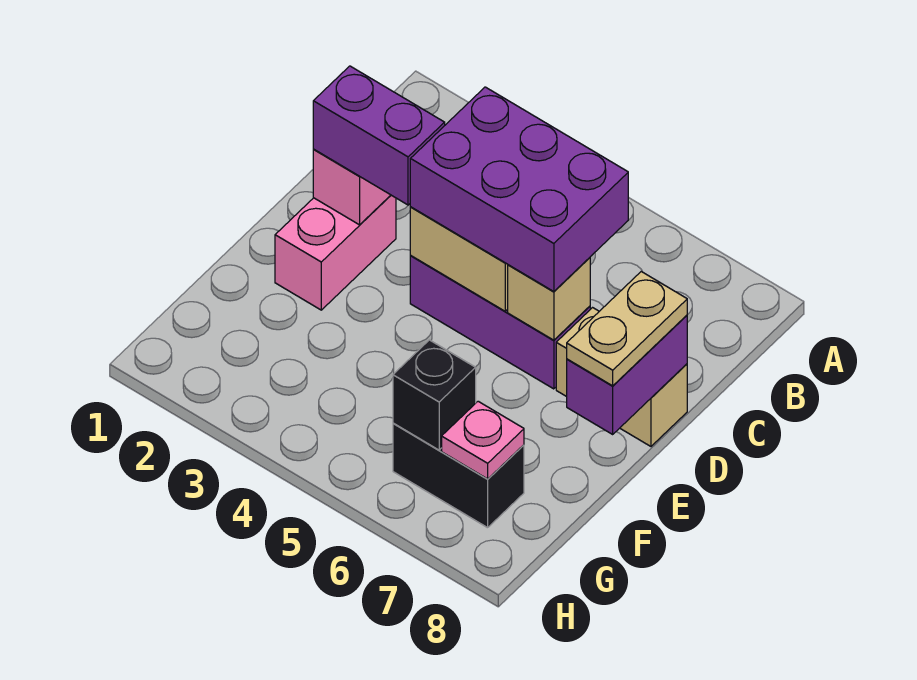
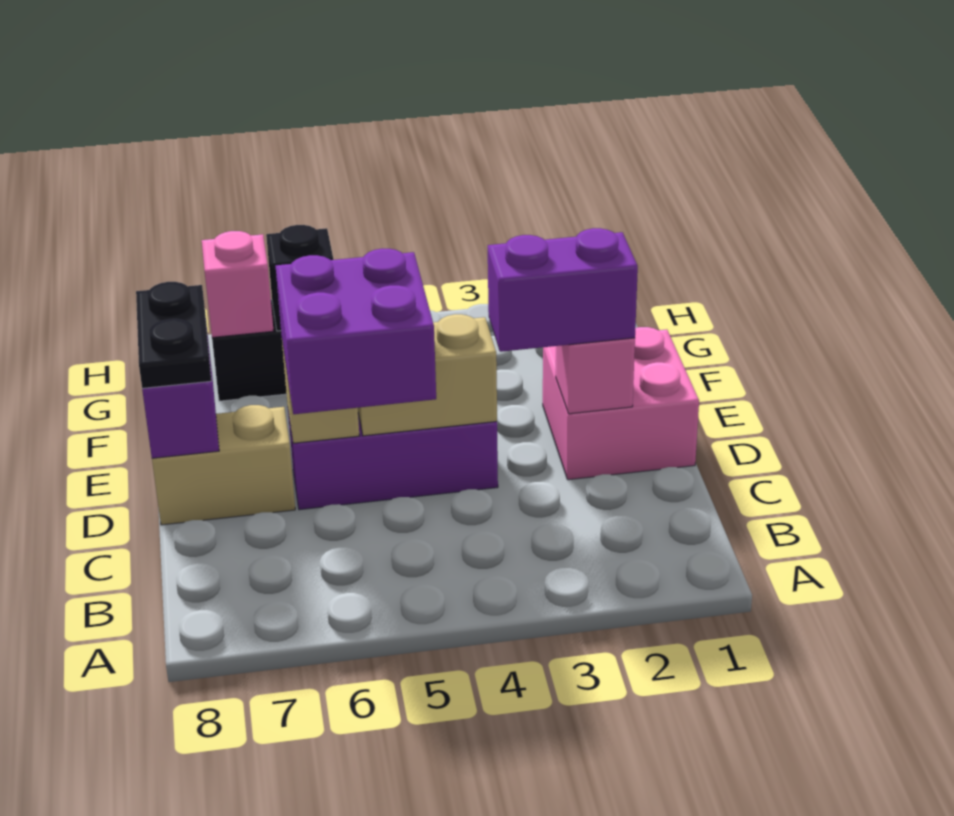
purple brick C4:D6 level 3 -> purple brick C5:D6 level 3
pink brick D2:E2 level 1 -> pink brick D1:E2 level 1
tan plate D8:E8 level 3 -> black plate D8:E8 level 3
pink plate G7 level 2 -> pink brick G7 level 2

